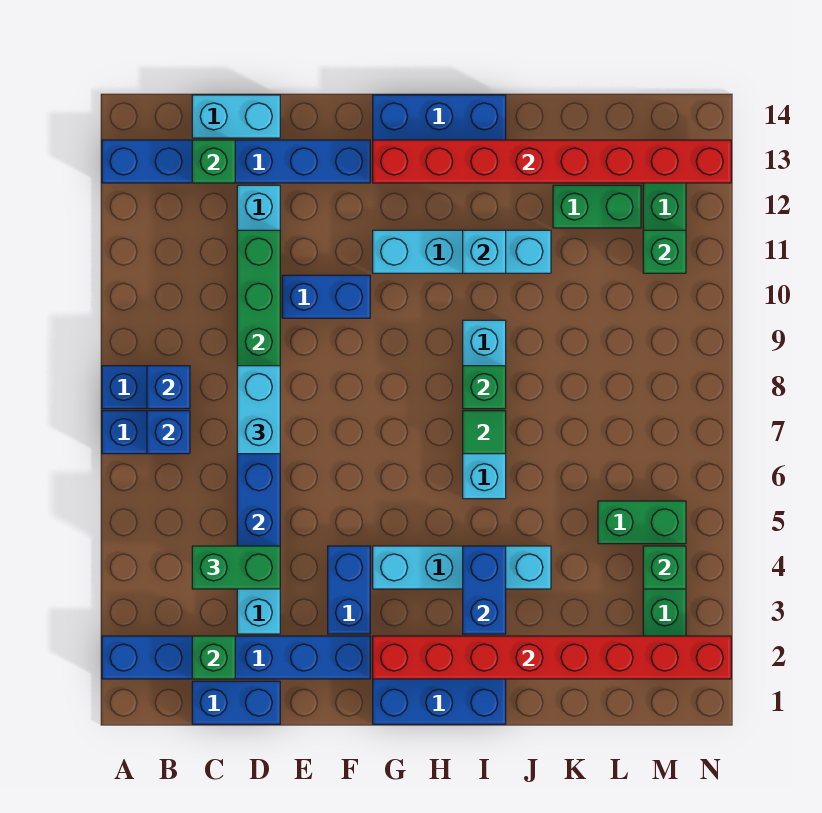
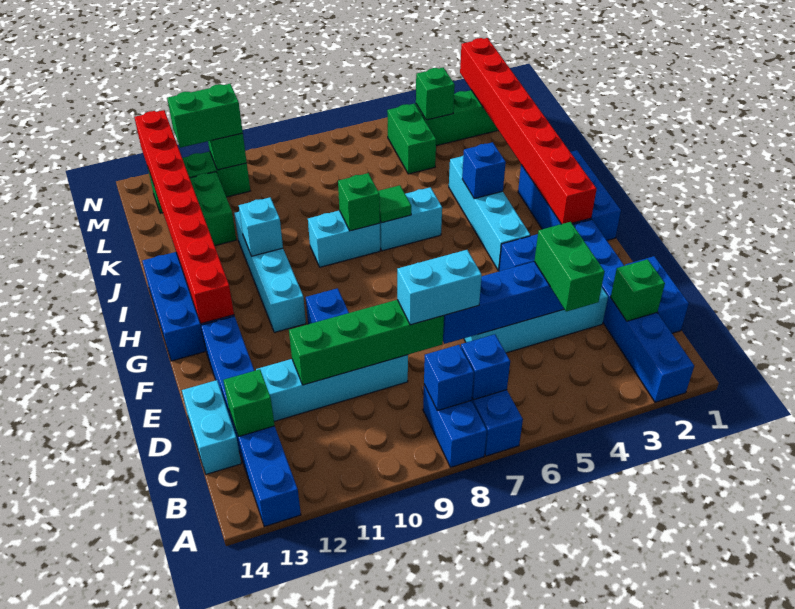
blue brick I3:I4 level 2 -> blue brick I4 level 2
none -> green brick M11:M12 level 3

